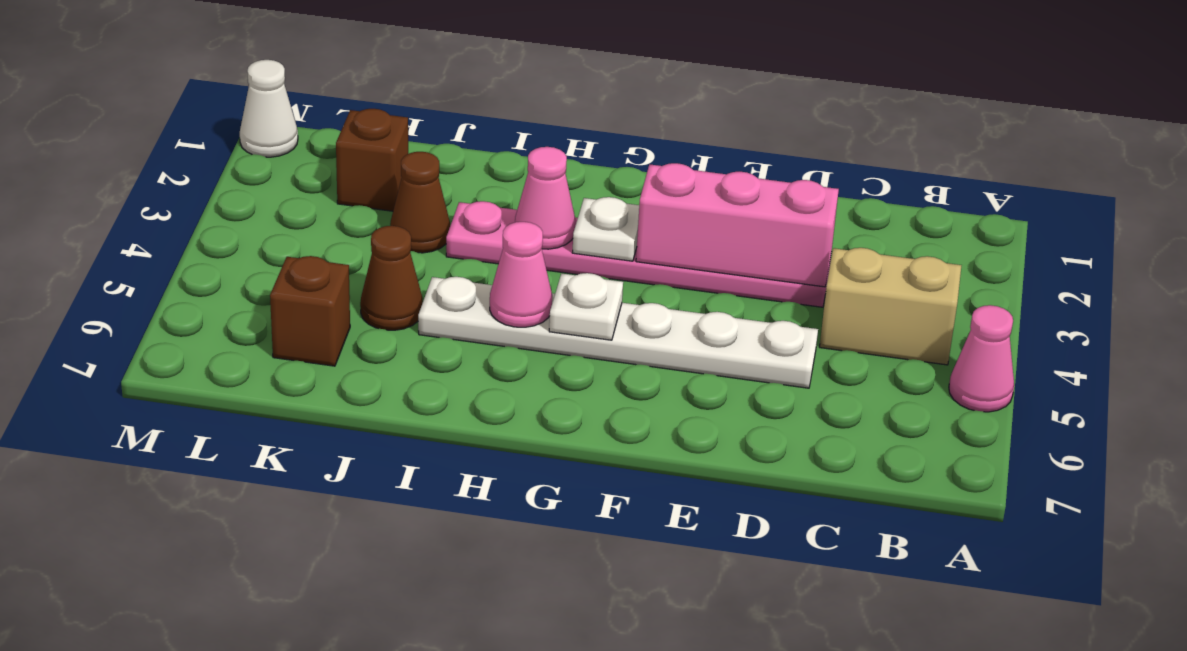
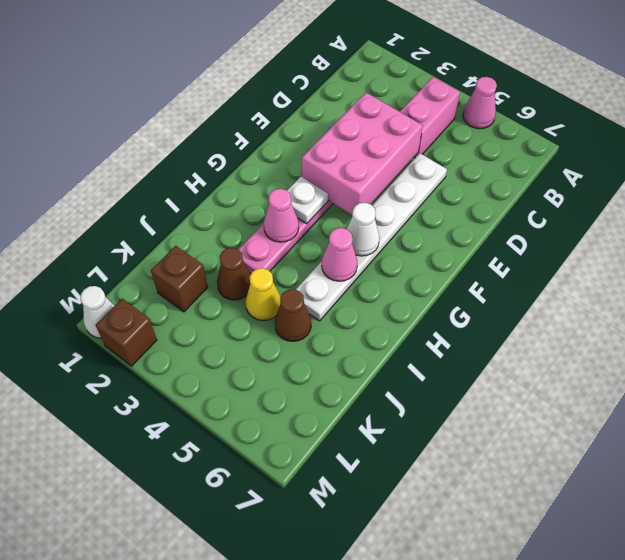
tan brick B4:C4 level 1 -> pink brick B4:C4 level 1
pink brick D3:F3 level 2 -> pink brick D3:F4 level 2
white plate G5 level 2 -> white cone G5 level 2
none -> yellow cone J4 level 1
brown brick K6 level 1 -> brown brick M2 level 1

